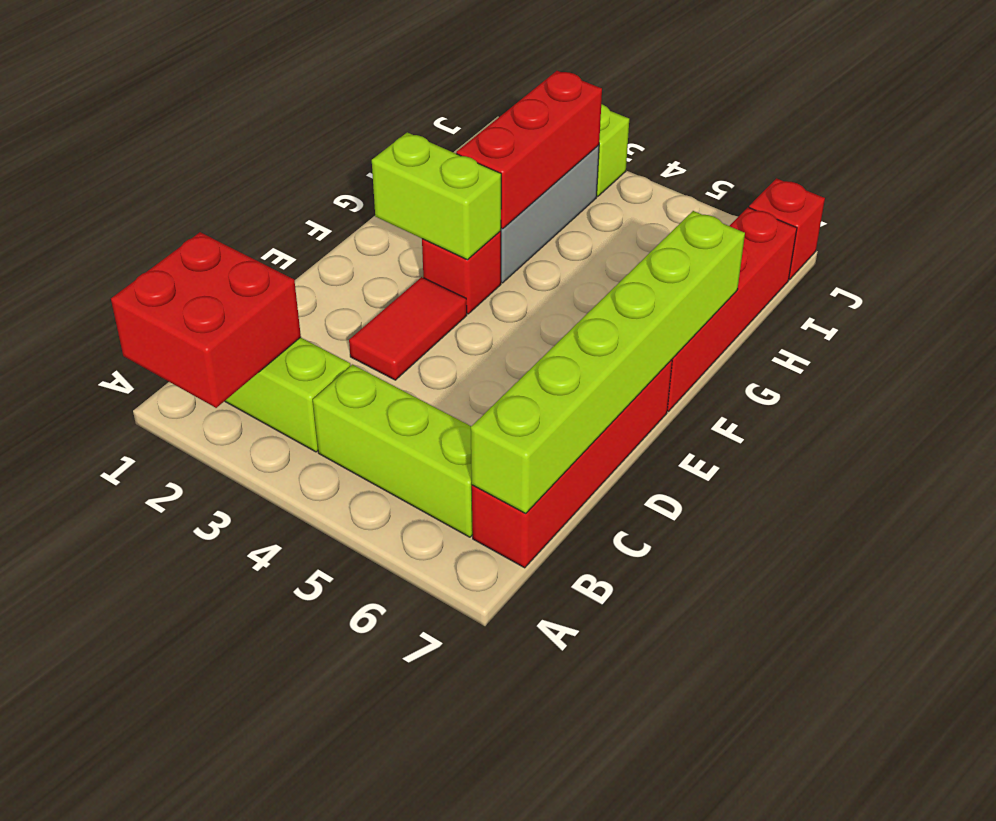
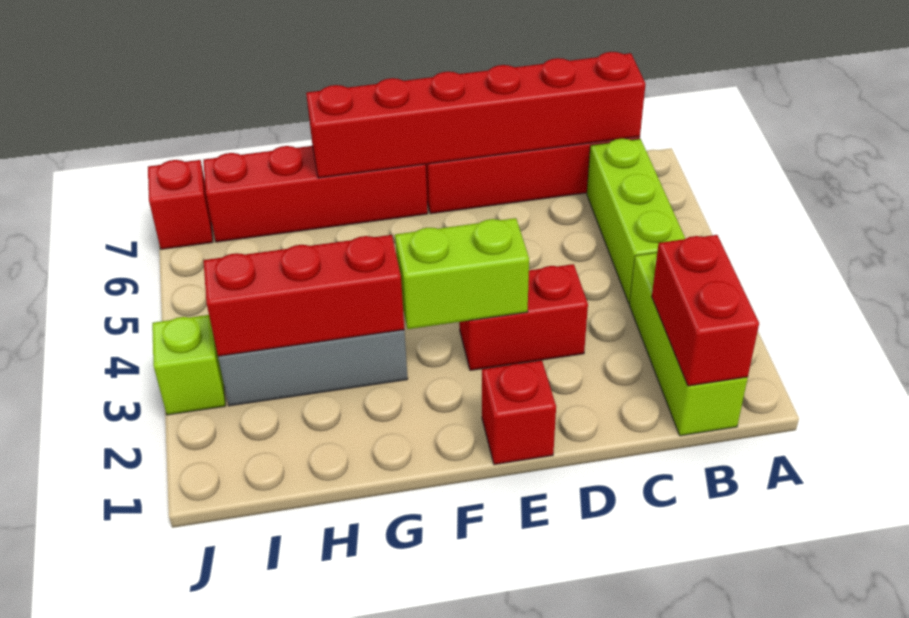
red brick A1:B2 level 2 -> red brick B1:B2 level 2
lime brick B7:G7 level 2 -> red brick B7:G7 level 2
red tile D3:E3 level 1 -> red brick D3:E3 level 1
lime brick F2:F3 level 2 -> lime brick E3:F3 level 2
red brick F3 level 1 -> red brick E1 level 1

